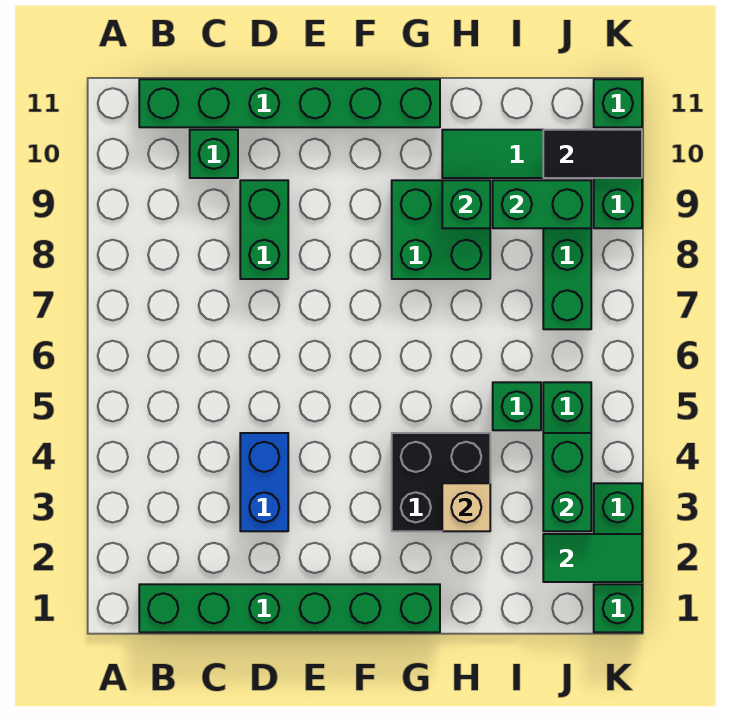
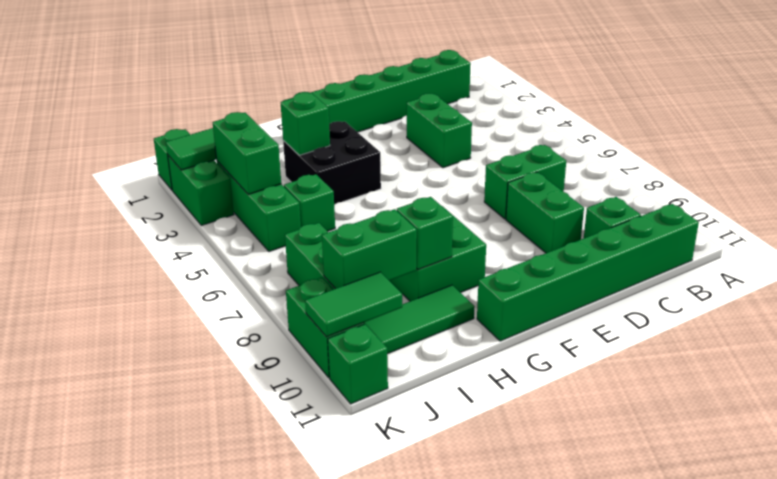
none -> green brick C7:D7 level 1
blue brick D3:D4 level 1 -> green brick D3:D4 level 1
tan brick H3 level 2 -> green brick H3 level 2
black tile J10:K10 level 2 -> green tile J10:K10 level 2

